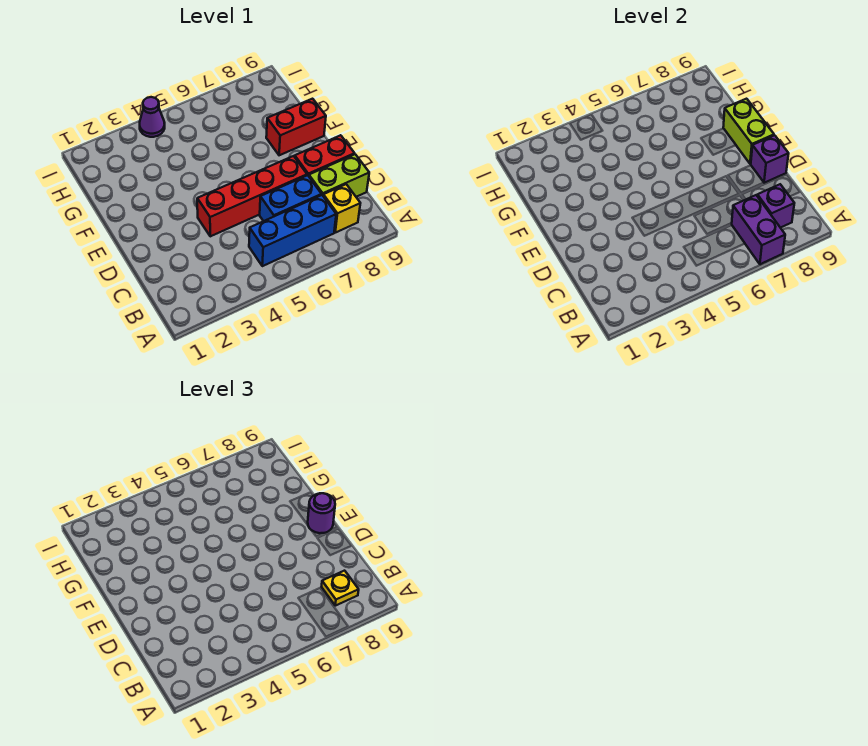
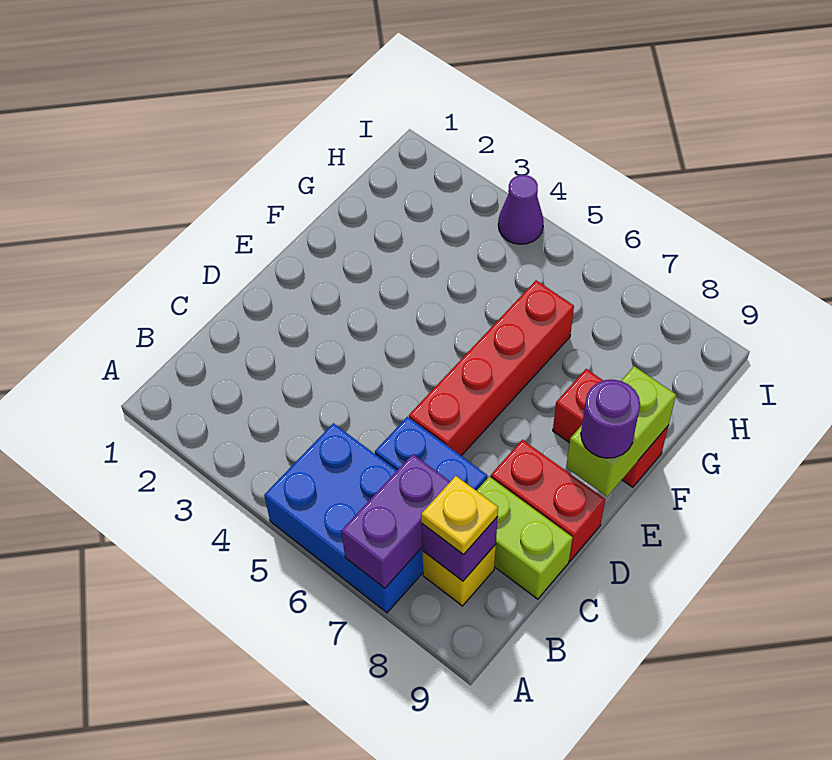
blue brick B5:B7 level 1 -> blue brick A5:B7 level 1
red brick D4:D7 level 1 -> red brick D6:G6 level 1
purple brick D9 level 2 -> none

